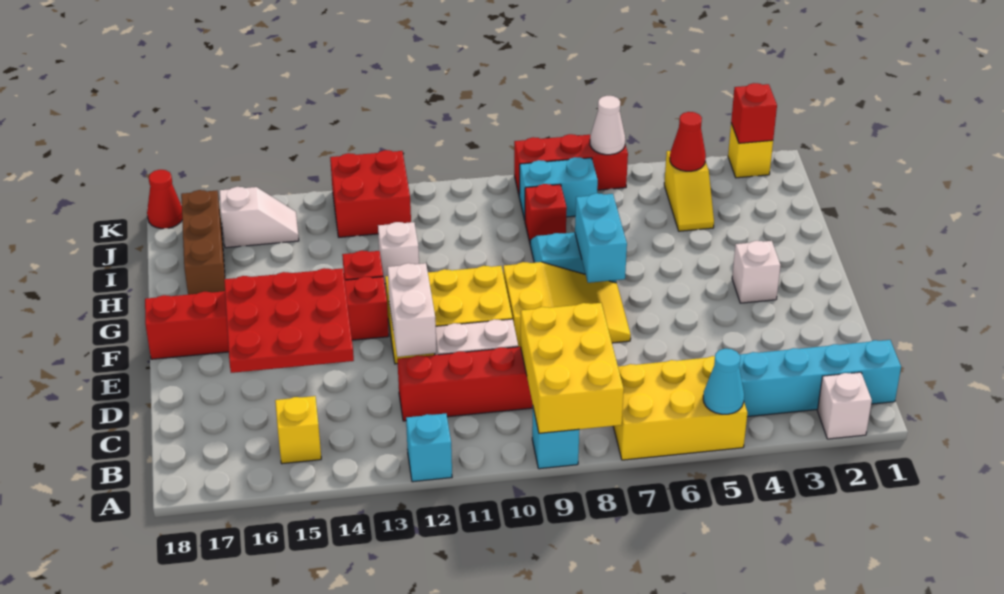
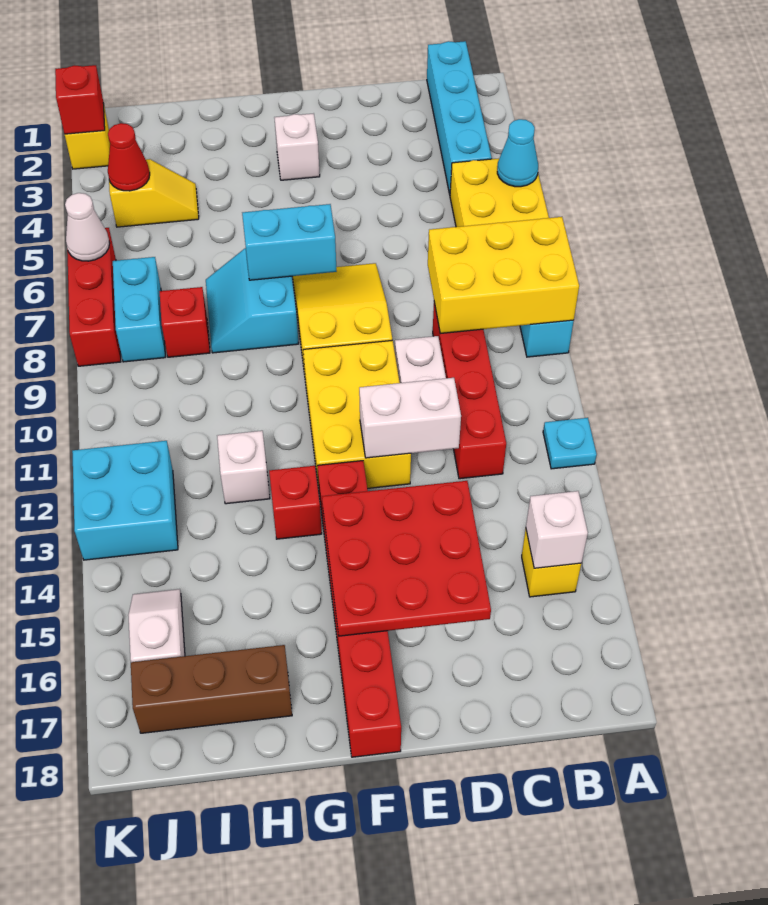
white brick A2 level 1 -> white brick B15 level 2
cyan brick A12 level 1 -> cyan plate A12 level 1
red brick J12:K13 level 1 -> cyan brick J12:K13 level 1
red cone K18 level 1 -> none

